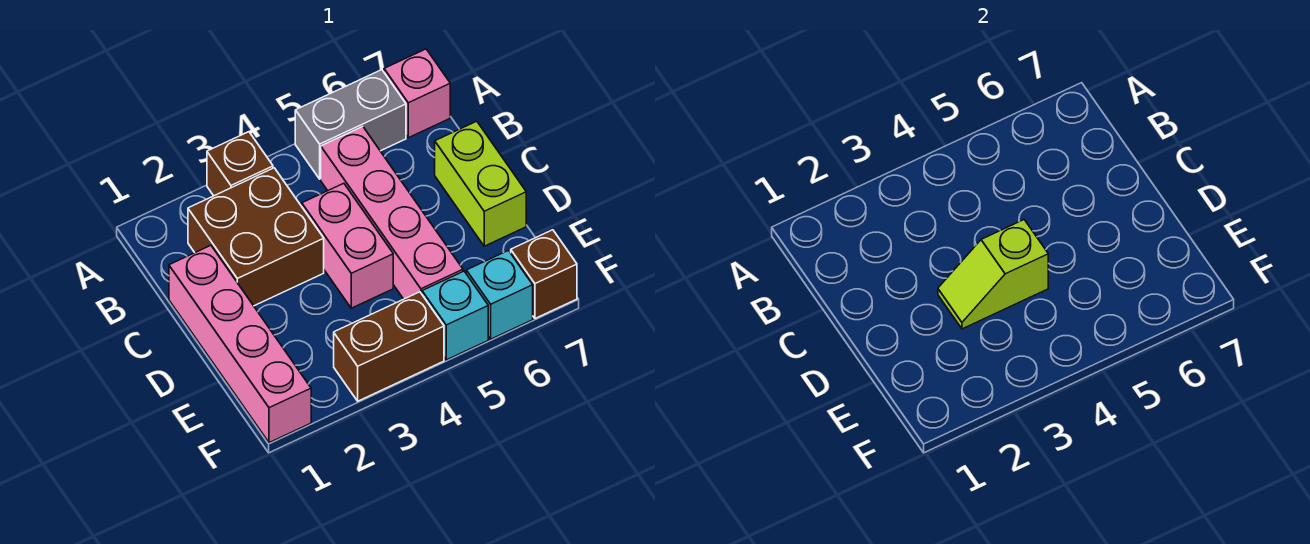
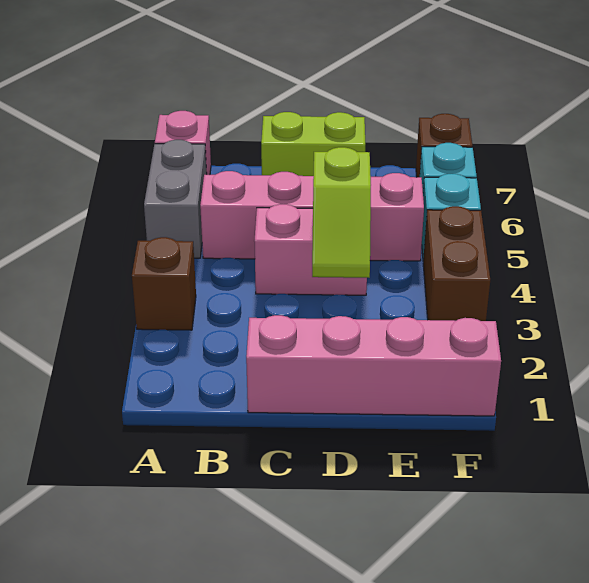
brown brick B2:C3 level 1 -> none

